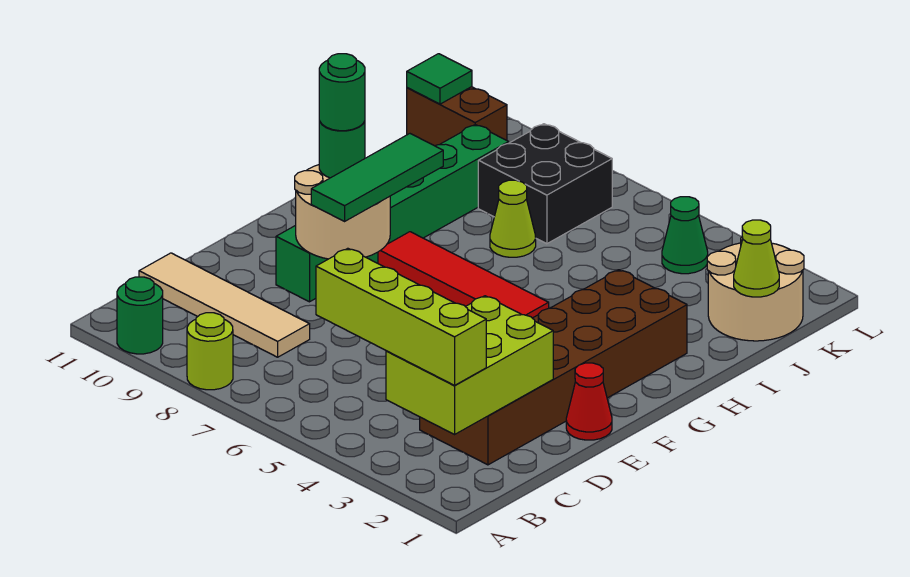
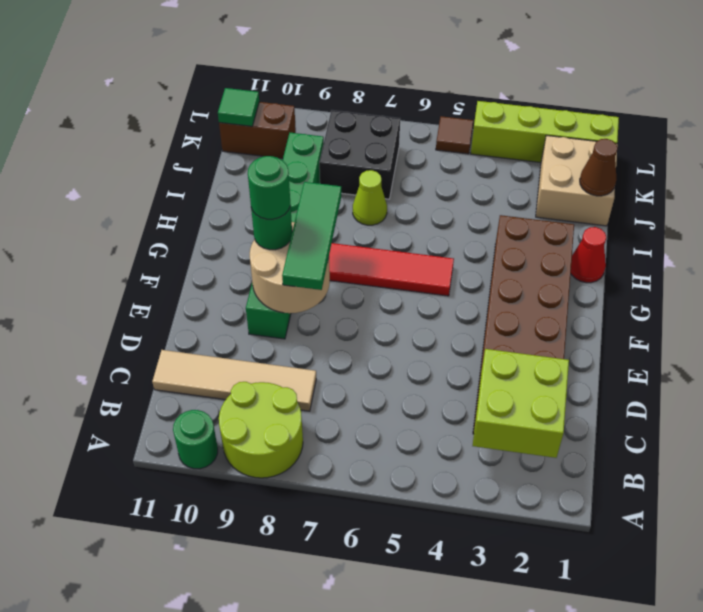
lime round brick A8 level 1 -> lime round brick A8:B9 level 1
lime brick B2:D3 level 2 -> lime brick B2:C3 level 2
lime brick B2:B5 level 3 -> lime brick L1:L4 level 1
red cone E1 level 1 -> red cone H1 level 1
tan round brick J1:K2 level 1 -> tan brick J1:K2 level 1
lime cone J1 level 2 -> brown cone J1 level 2
green cone K4 level 1 -> none
none -> brown tile L5 level 1

